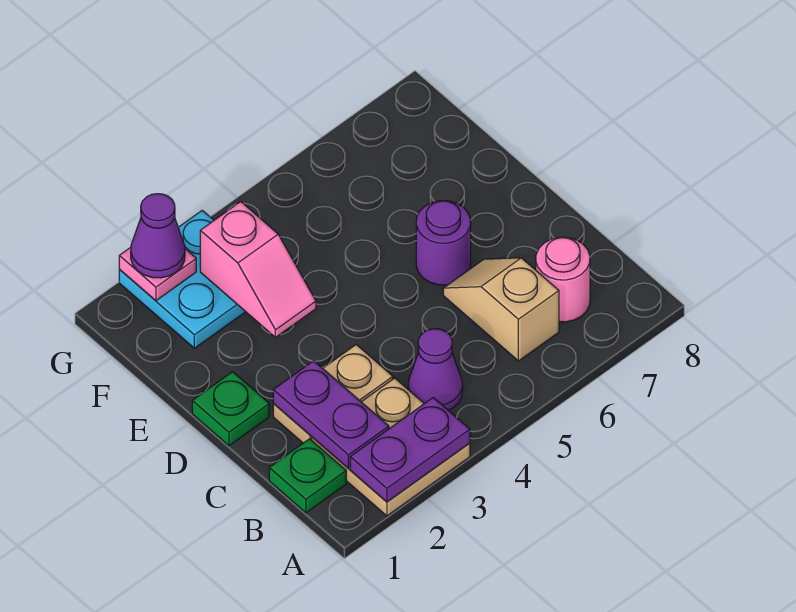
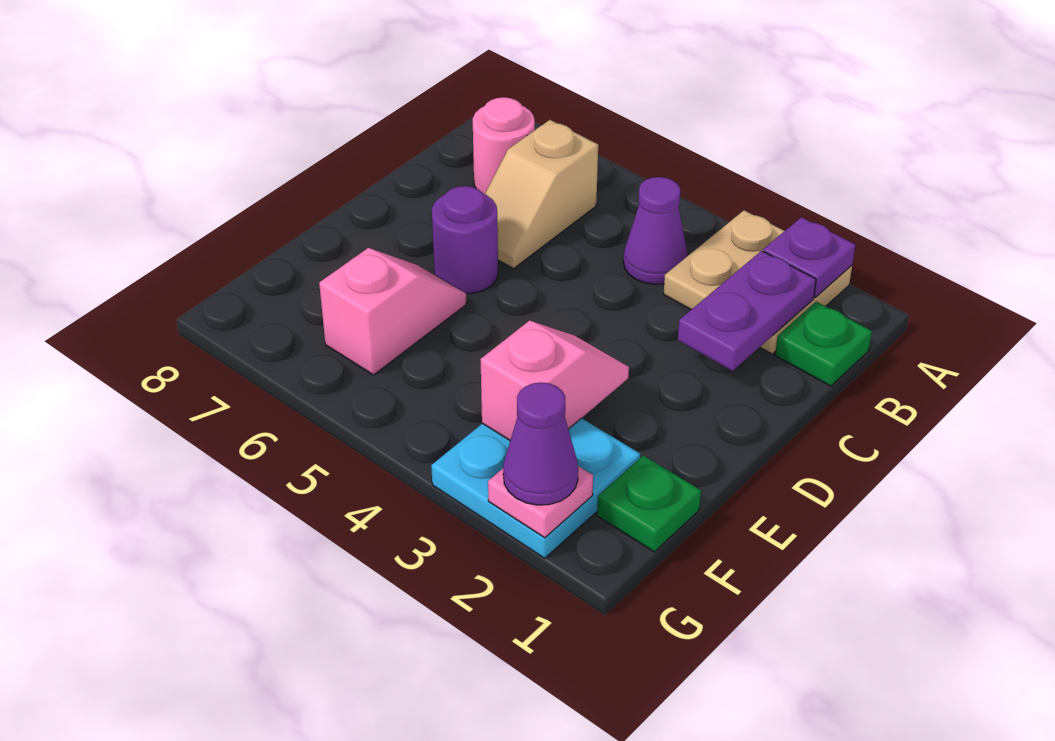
purple plate A2:A3 level 2 -> purple plate A2 level 2
tan plate C2:C3 level 1 -> none
green plate D1 level 1 -> green plate F1 level 1
none -> pink slope E6:F6 level 1 top F

